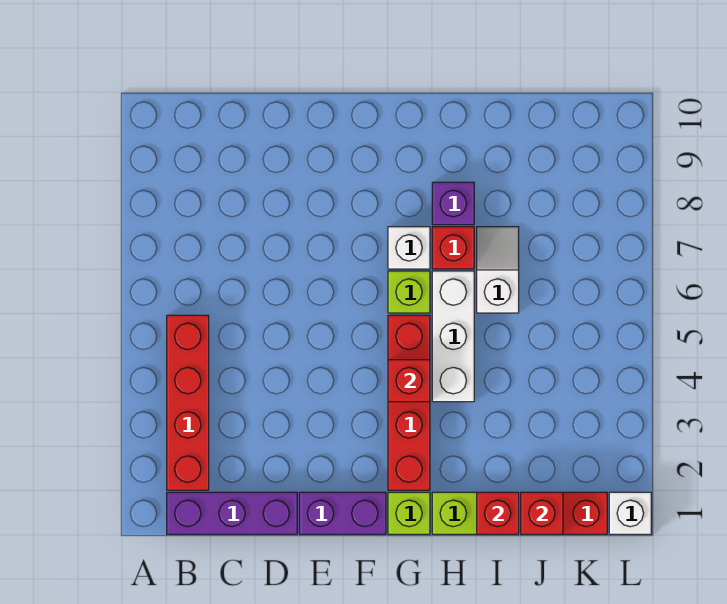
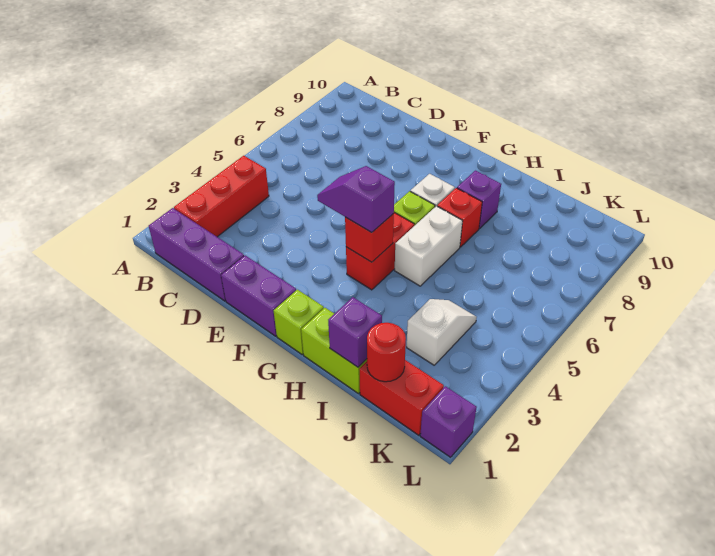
red brick B2:B5 level 1 -> red brick B2:B4 level 1
none -> purple slope F4:G4 level 3 top G
red brick G2:G5 level 1 -> red brick G4:G5 level 1
white brick H4:H6 level 1 -> white brick H5:H6 level 1
red brick I1 level 2 -> purple brick I1 level 2
white slope I6:I7 level 1 top 6 -> white slope J3:J4 level 1 top 3
red brick J1 level 2 -> red round brick J1 level 2
white brick L1 level 1 -> purple brick L1 level 1

